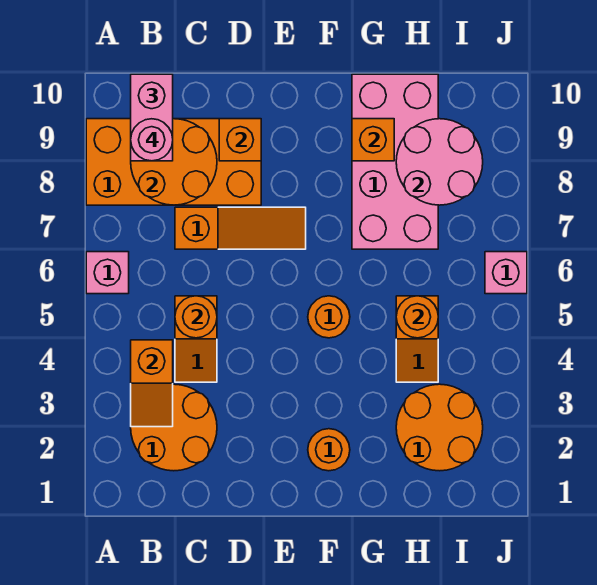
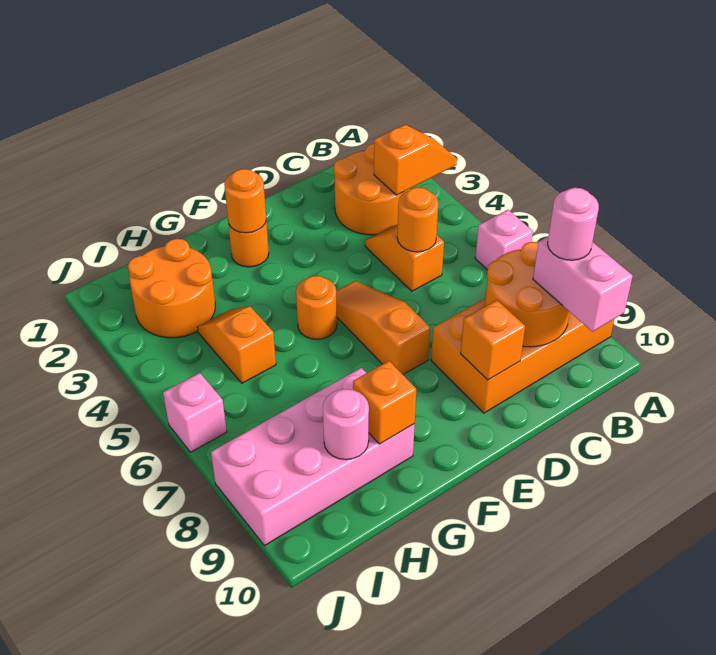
orange slope B3:B4 level 2 top 4 -> orange slope A3:B3 level 2 top B
orange slope C7:E7 level 1 top C -> orange slope E5:E7 level 1 top 7
pink brick G7:H10 level 1 -> pink brick G8:J9 level 1
orange round brick H5 level 2 -> orange round brick F2 level 2
pink round brick H8:I9 level 2 -> pink round brick H9 level 2

